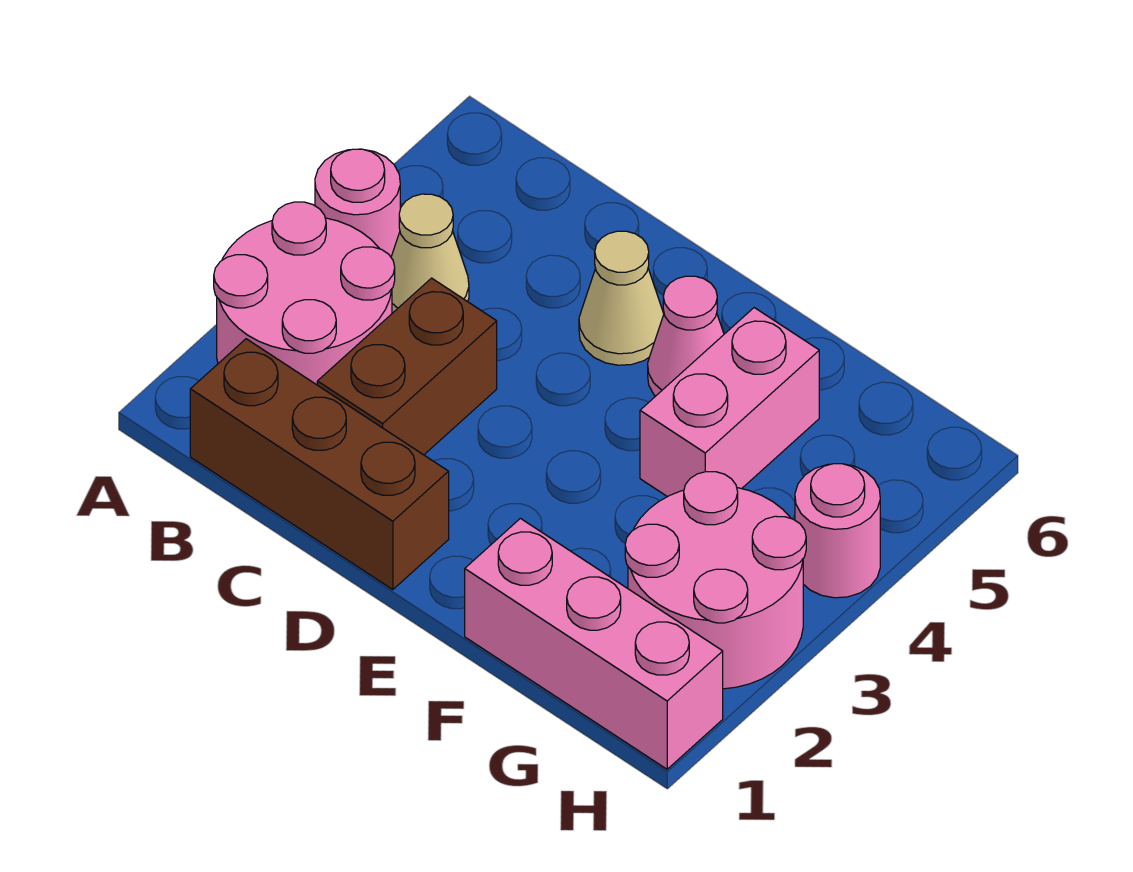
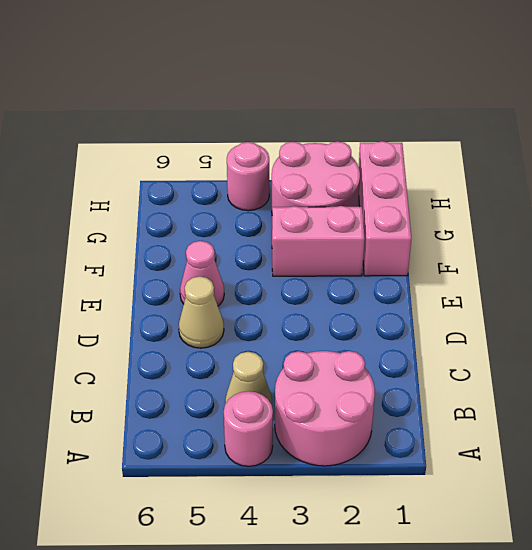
brown brick B1:D1 level 1 -> none
brown brick C2:C3 level 1 -> none
pink brick F4:F5 level 1 -> pink brick F2:F3 level 1

